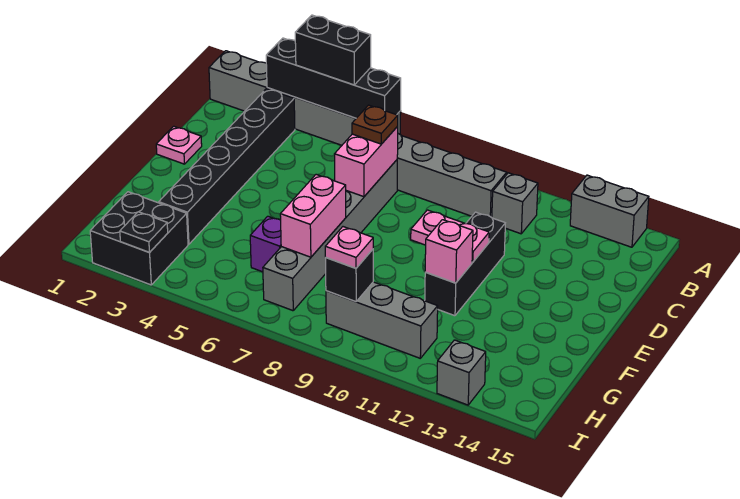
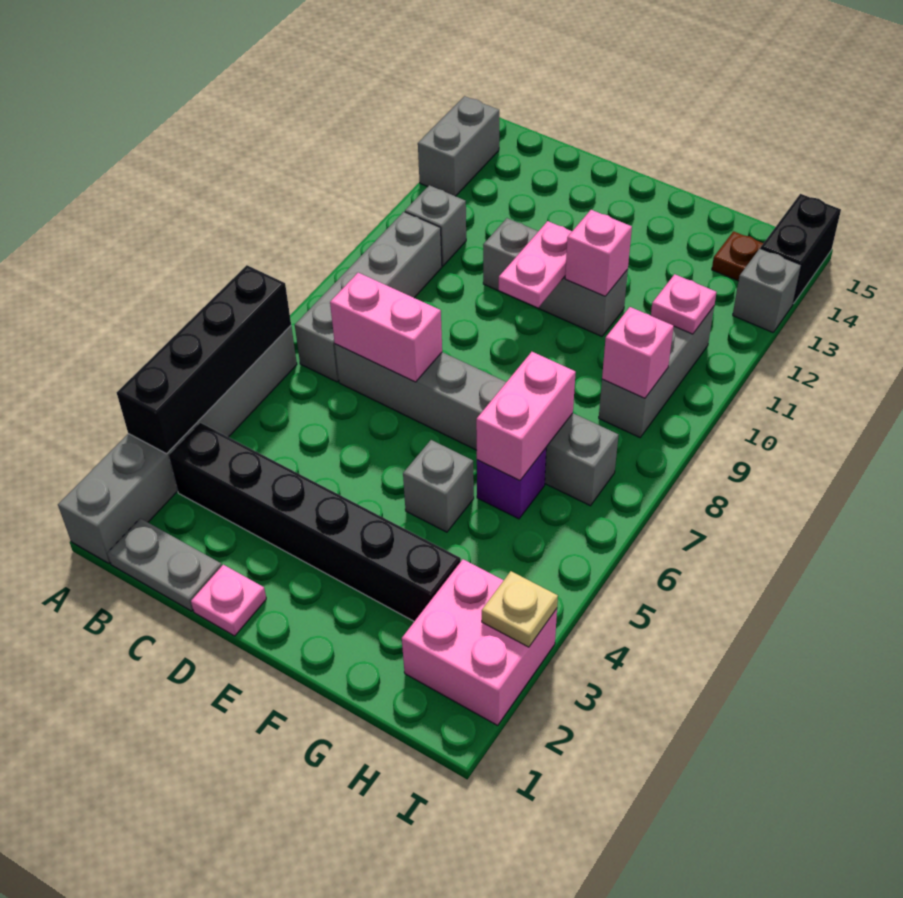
black brick A4:A5 level 3 -> black brick I14:I15 level 1
none -> grey plate B1:C1 level 1
brown plate C7 level 3 -> brown plate H14 level 1
black brick D11:F11 level 1 -> grey brick D11:F11 level 1
none -> grey brick F5 level 1
pink brick F7:G7 level 2 -> pink brick G6:G7 level 2
black brick H2:I3 level 1 -> pink brick H2:I3 level 1
black brick H9 level 2 -> pink brick H9 level 2
pink plate H9 level 3 -> pink plate H11 level 2
black plate I3 level 2 -> tan plate I3 level 2

